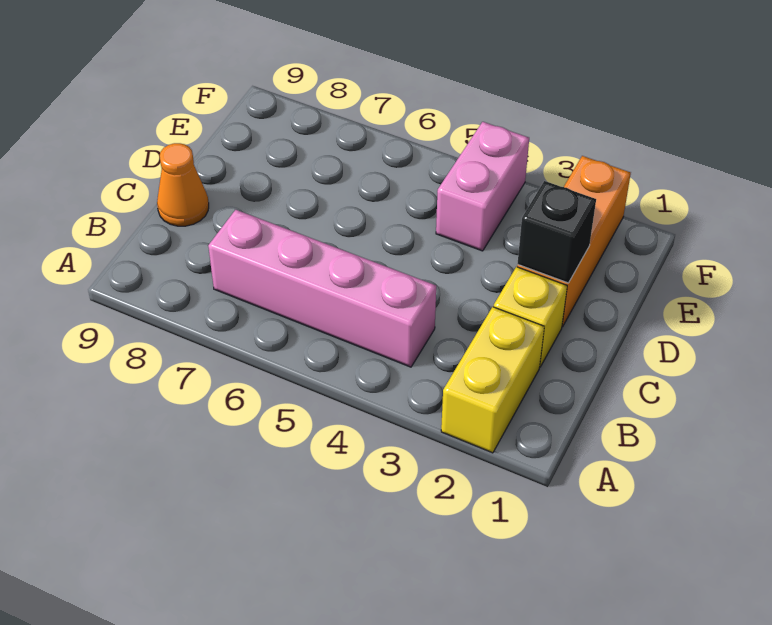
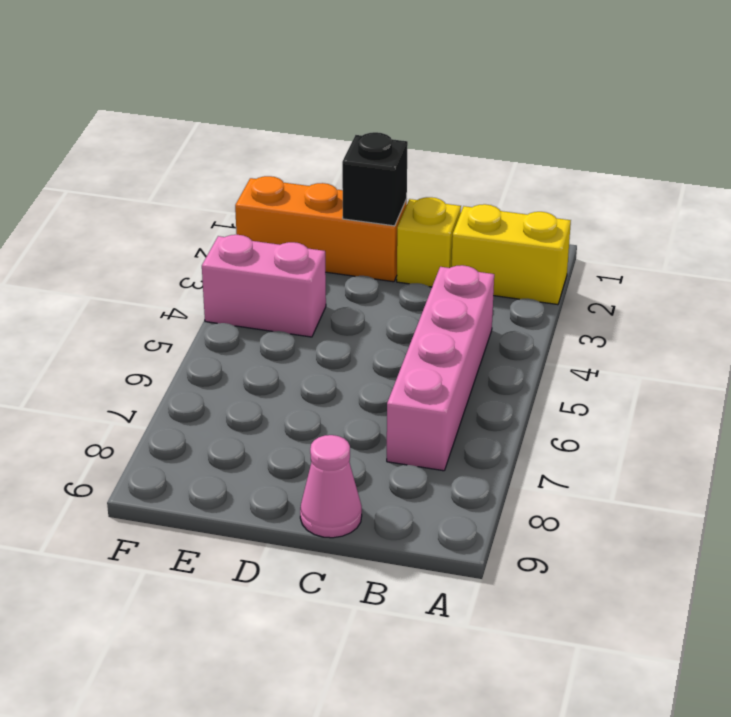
orange cone C9 level 1 -> pink cone C9 level 1

